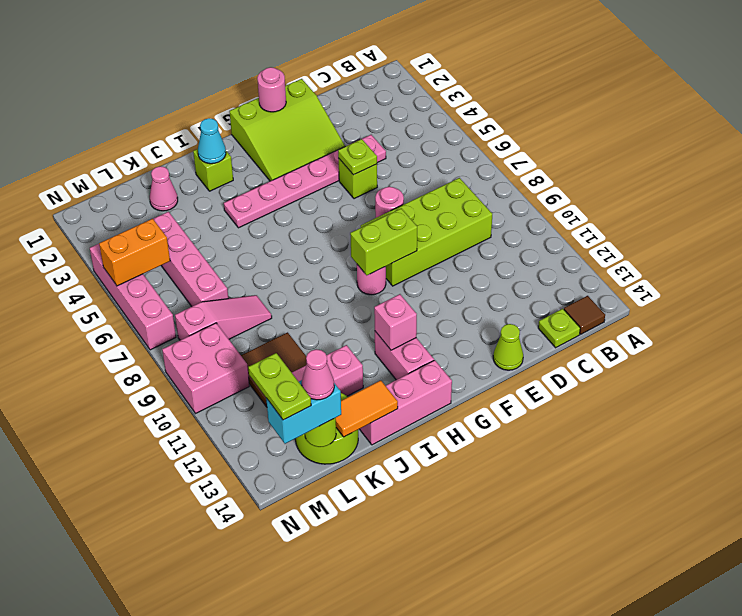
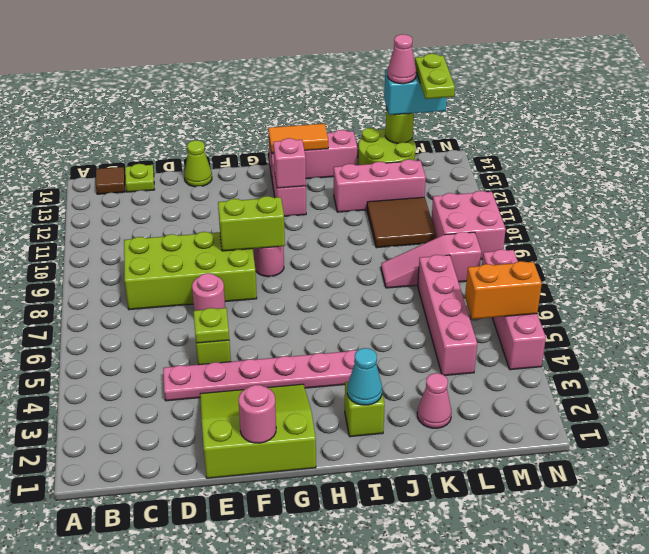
orange tile J14:K14 level 2 -> orange tile H14:I14 level 2

